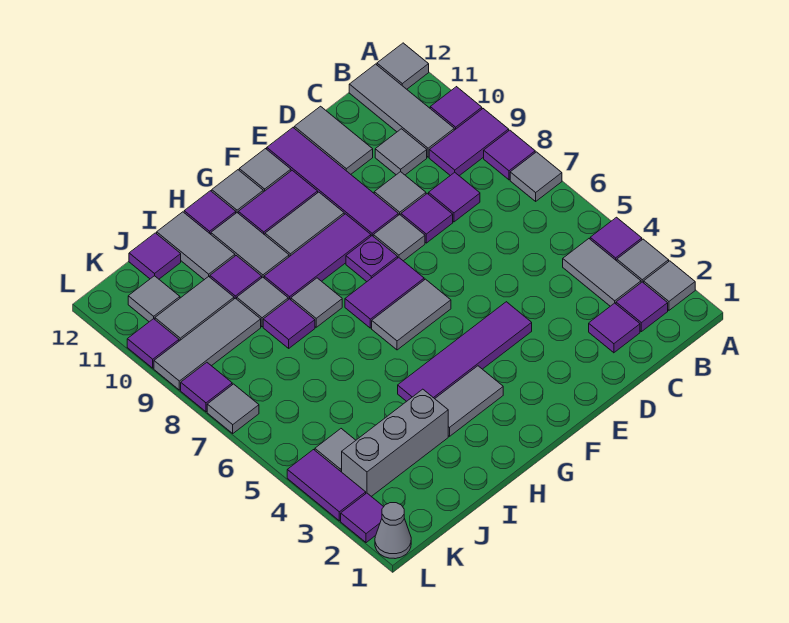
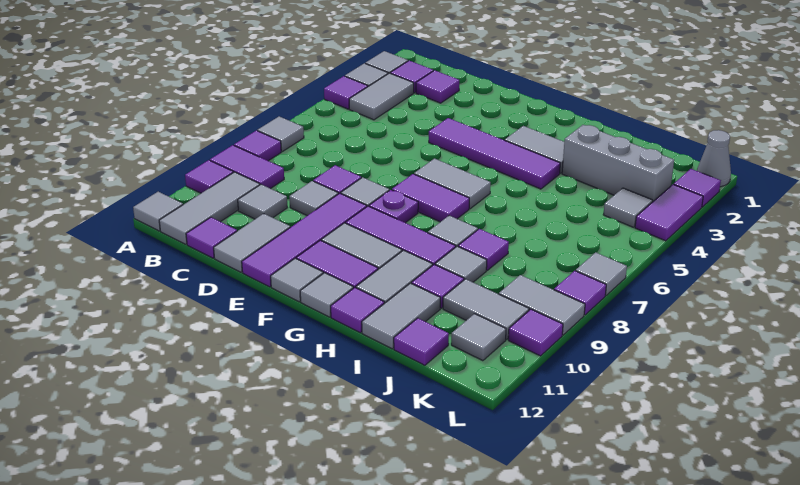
purple tile C8 level 1 -> purple tile C12 level 1
grey tile J9:L9 level 1 -> grey tile K9:L9 level 1

